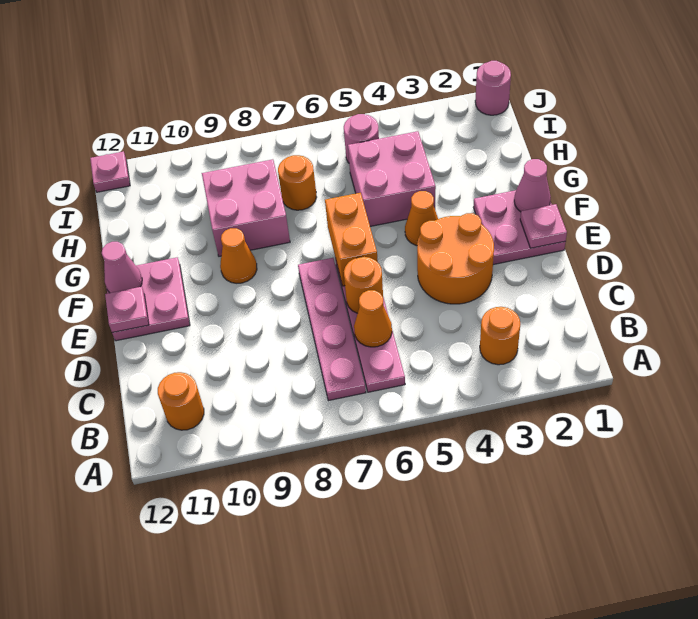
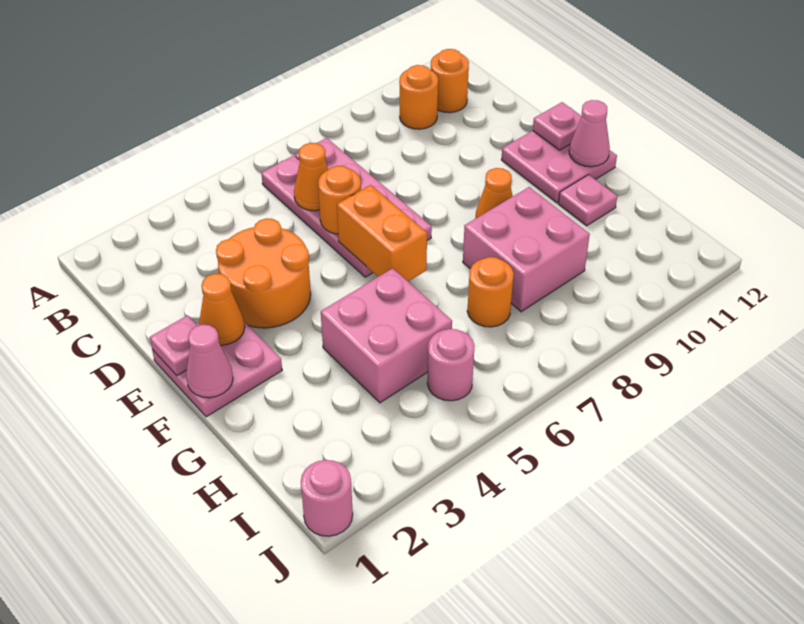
orange round brick B3 level 1 -> orange round brick B10 level 1
orange cone F4 level 1 -> orange cone E2 level 2
pink plate J12 level 1 -> pink plate G11 level 1

